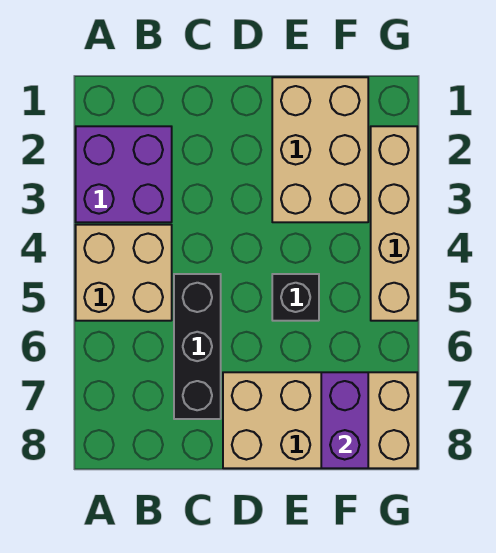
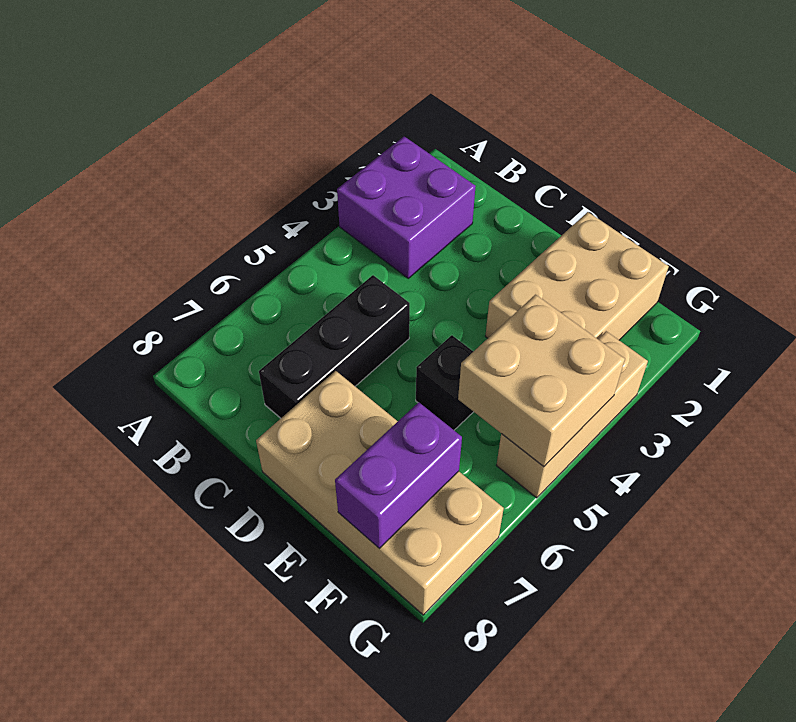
tan brick A4:B5 level 1 -> tan brick F4:G5 level 2
tan brick G2:G5 level 1 -> tan brick G3:G5 level 1

